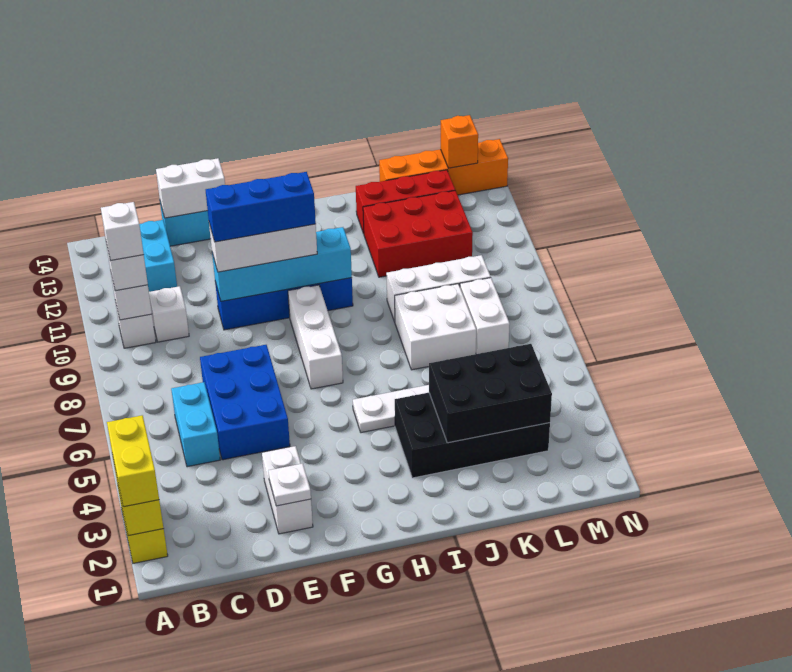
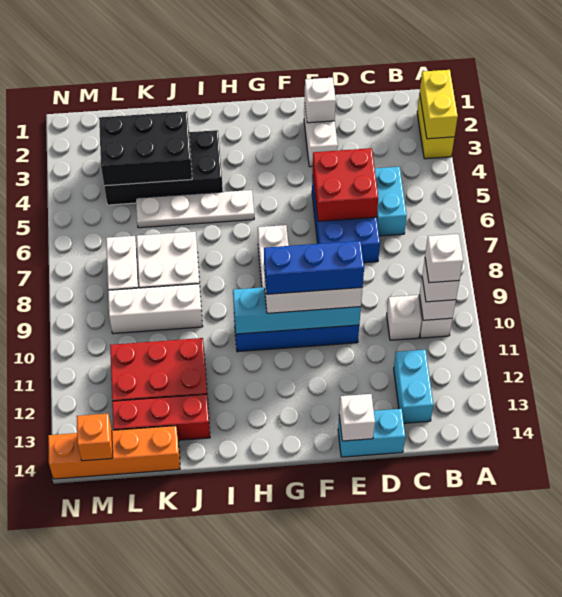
yellow brick A2:A3 level 3 -> none
none -> red brick D5:E6 level 2
white brick D14:E14 level 2 -> white brick E14 level 2
white plate E2 level 2 -> white brick E2 level 2

